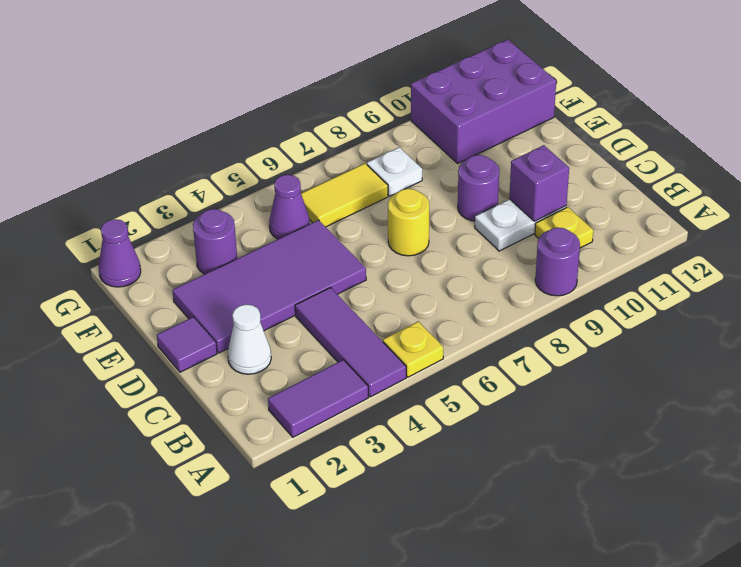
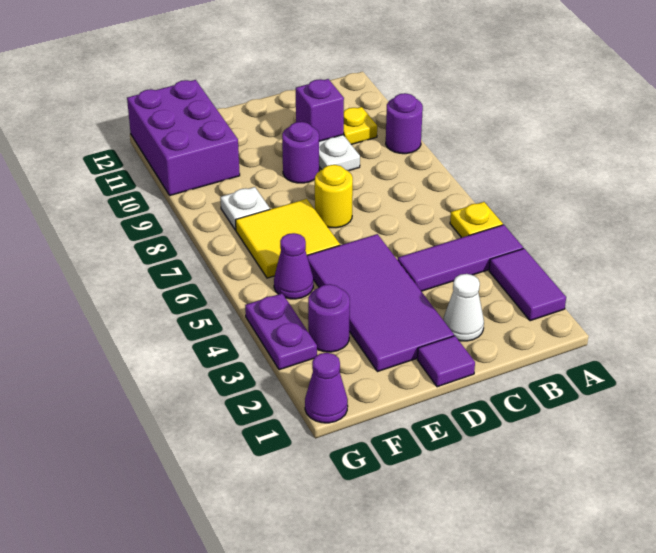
yellow tile F6:F7 level 1 -> yellow tile E6:F7 level 1
none -> purple plate G3:G4 level 1

